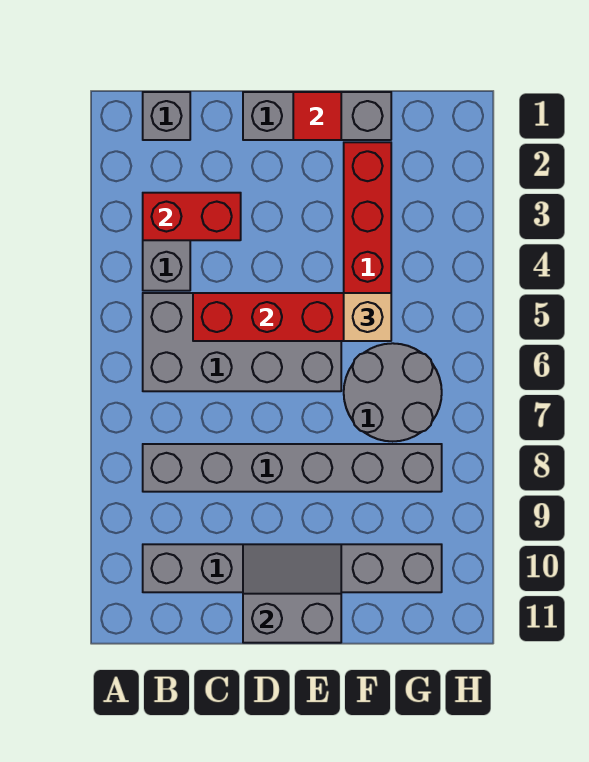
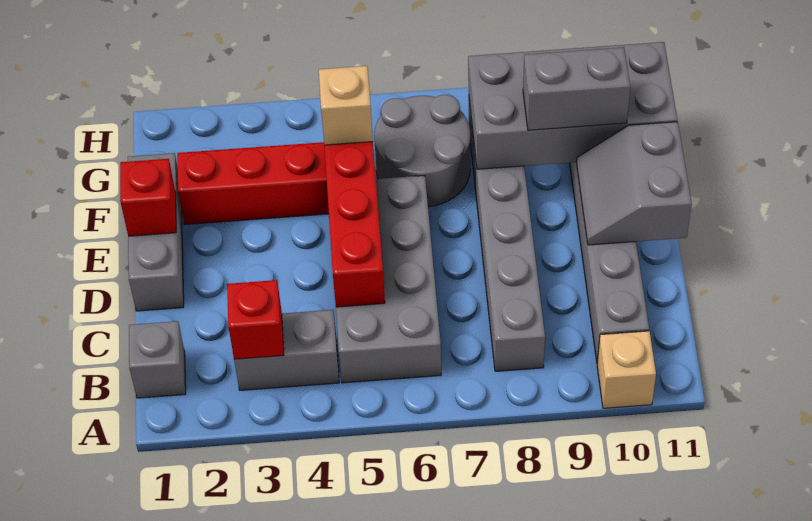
none -> tan brick A10 level 1
red brick B3:C3 level 2 -> red brick B3 level 2
red tile E1 level 2 -> red brick E1 level 2
none -> grey brick F8:G11 level 2
none -> grey brick F9:F10 level 3

